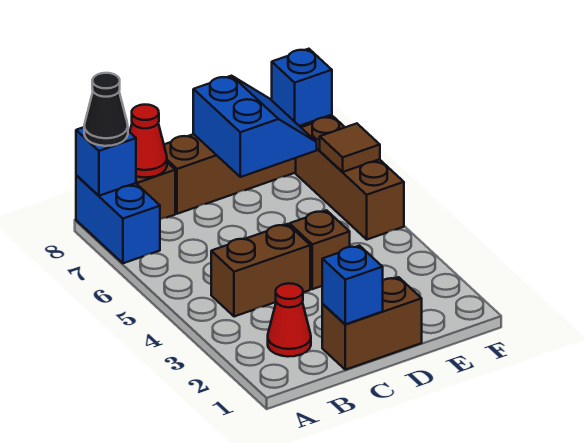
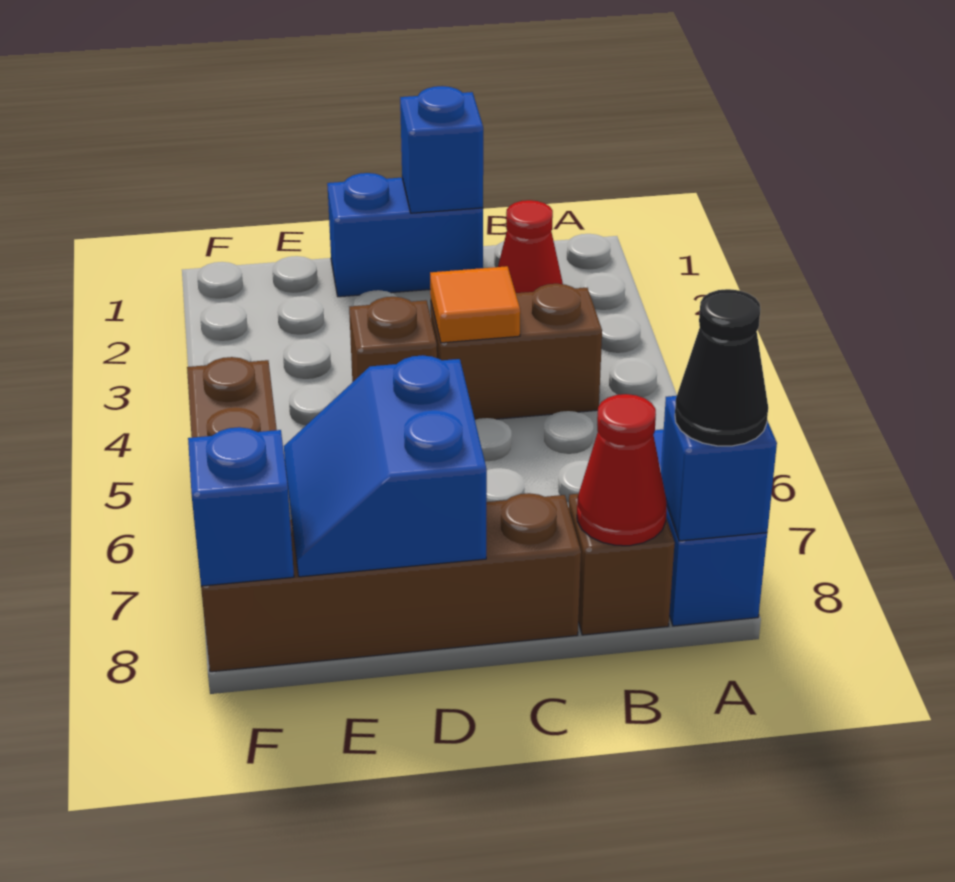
brown brick C1:D1 level 1 -> blue brick C1:D1 level 1
none -> orange tile C4 level 2
brown tile F6 level 2 -> none

